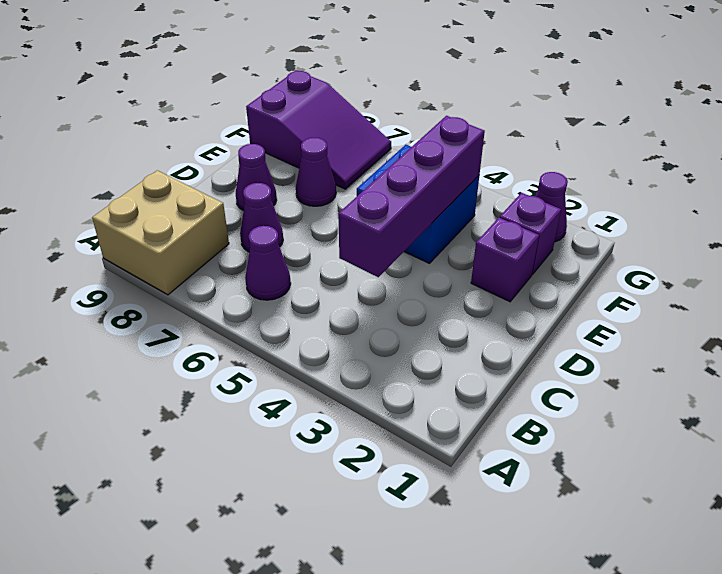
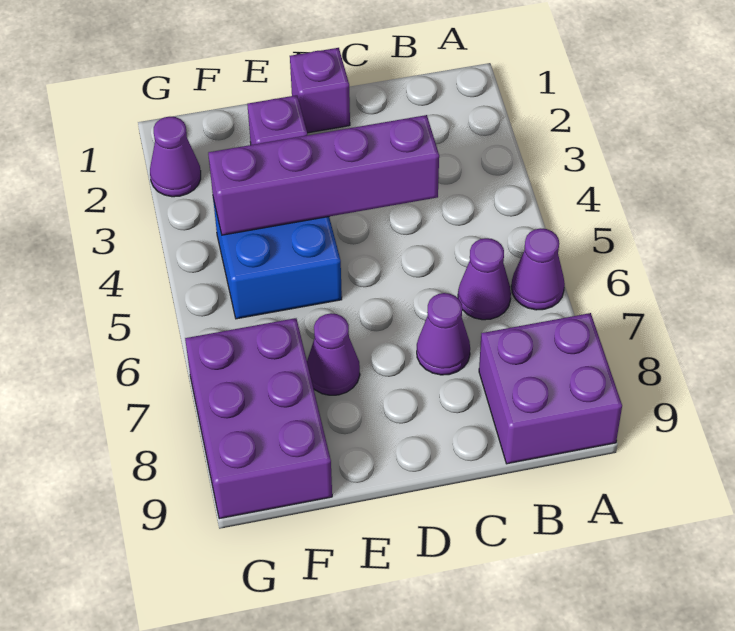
tan brick A8:B9 level 1 -> purple brick A8:B9 level 1
purple cone D8 level 1 -> purple cone A6 level 1
purple brick F2 level 1 -> purple brick D1 level 1
purple slope F7:G9 level 1 top 9 -> purple brick F7:G9 level 1

